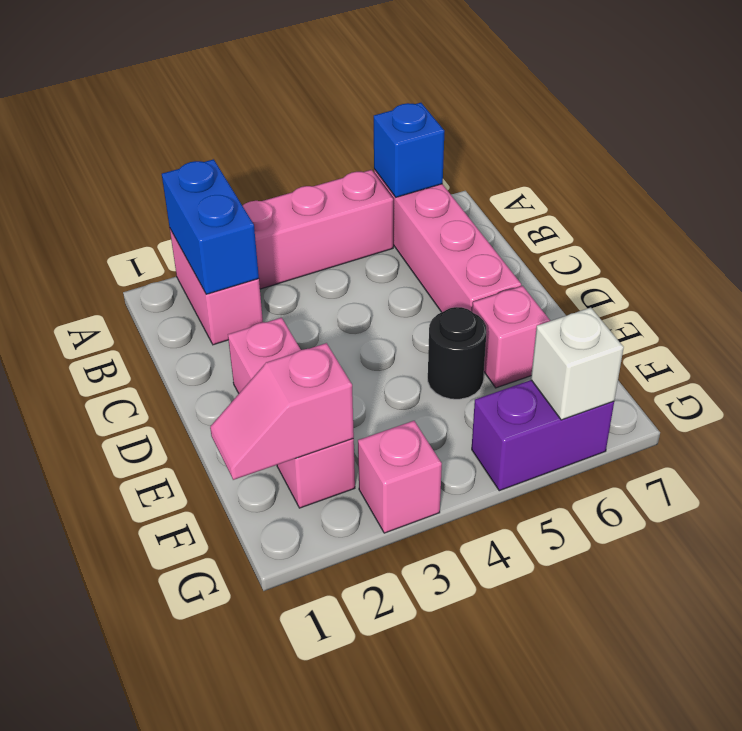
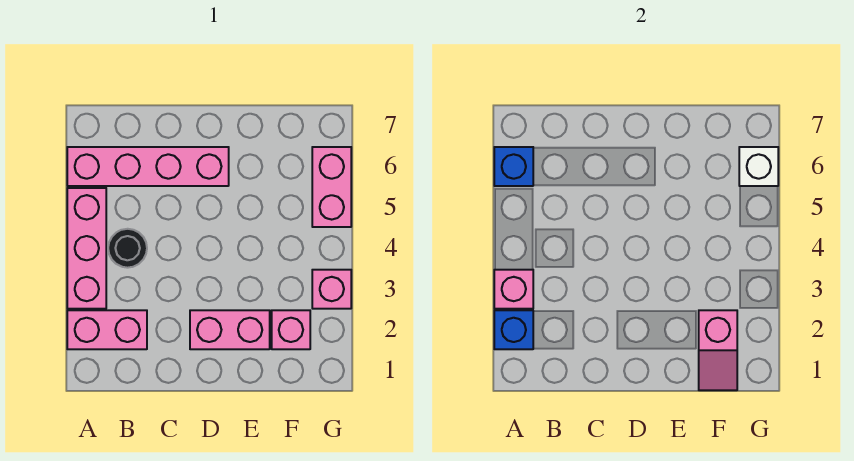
blue brick A2:B2 level 2 -> blue brick A2 level 2
black round brick E5 level 1 -> black round brick B4 level 1
pink brick E6 level 1 -> pink brick A3 level 2
purple brick G5:G6 level 1 -> pink brick G5:G6 level 1

